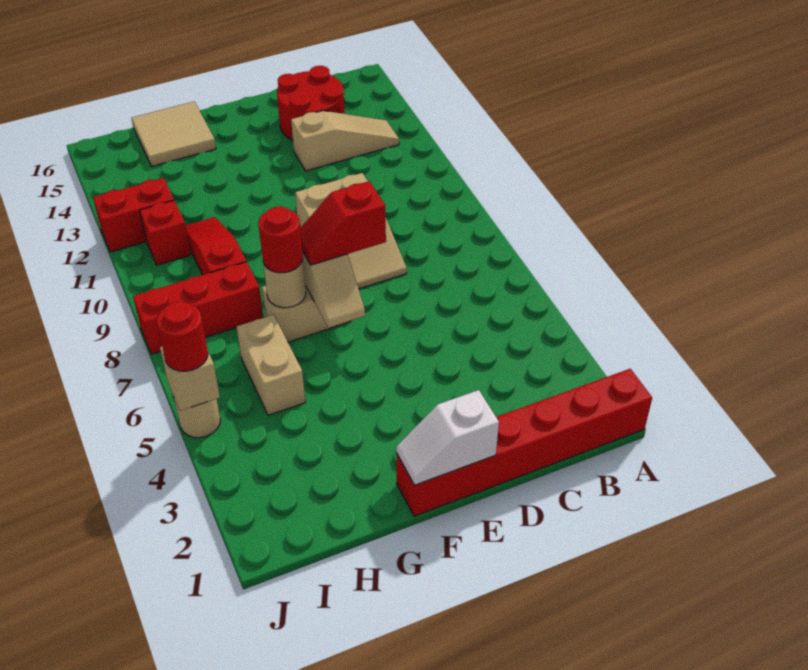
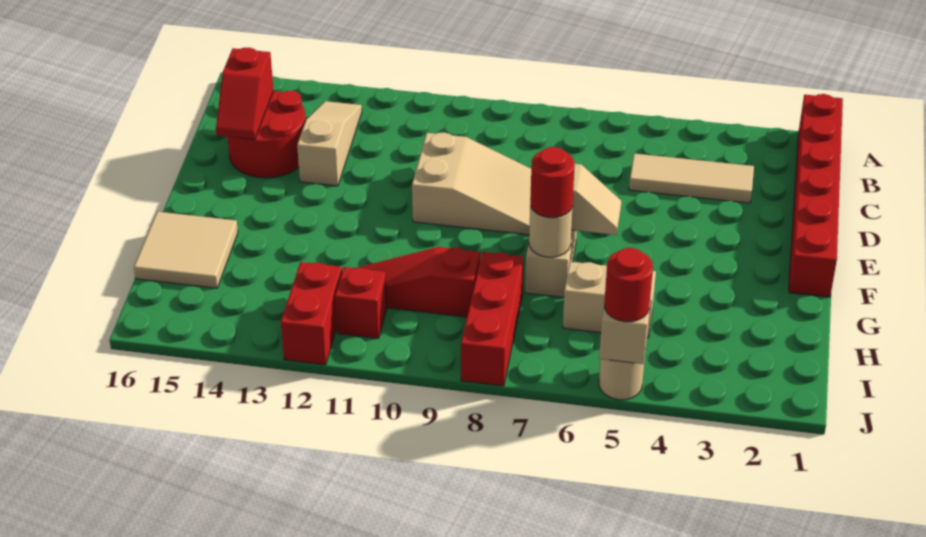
none -> tan tile C3:C5 level 1
white slope E1:F1 level 2 top E -> none
red slope E7:F7 level 3 top E -> red slope C15:D15 level 2 top C

